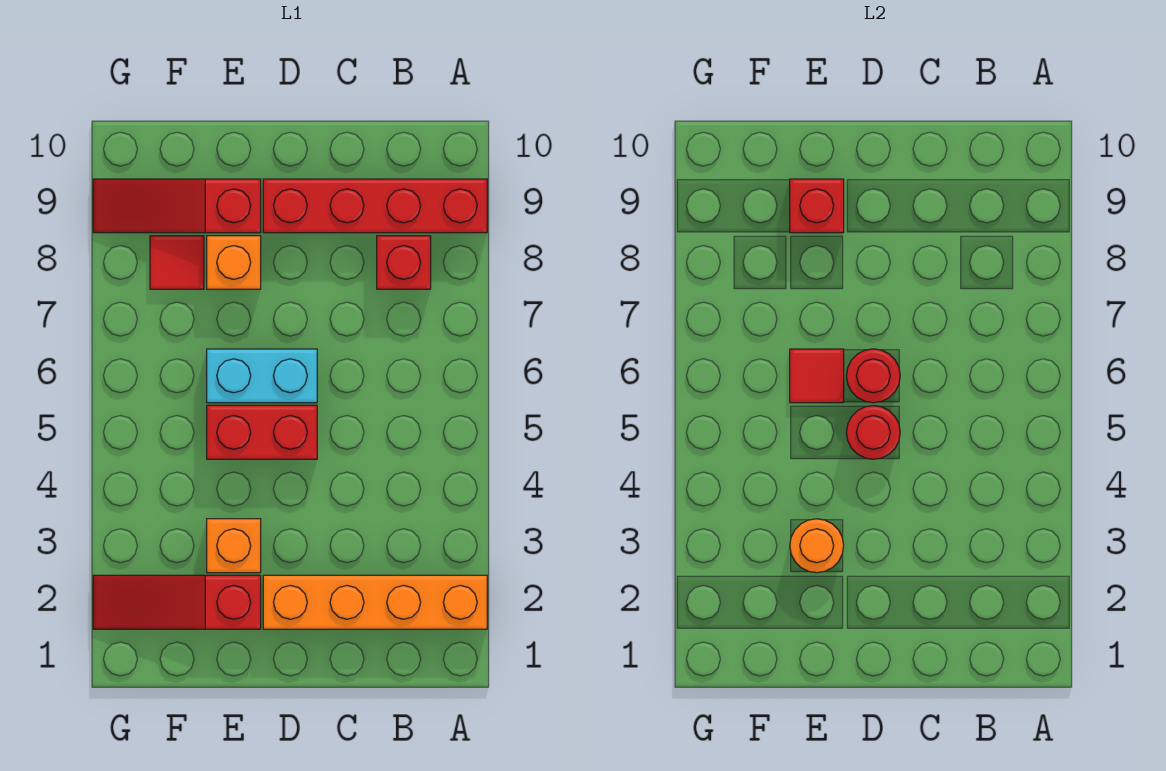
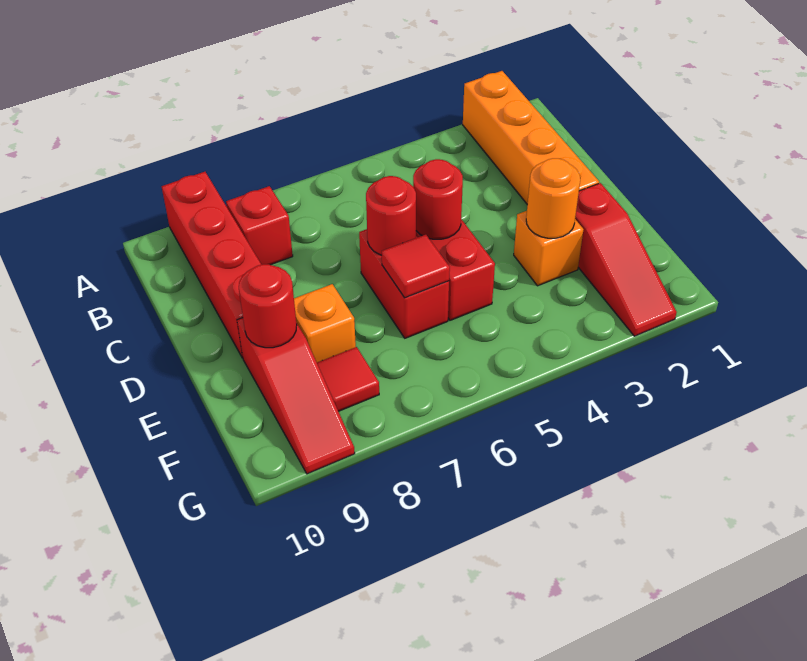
cyan brick D6:E6 level 1 -> red brick D6:E6 level 1
red brick E9 level 2 -> red round brick E9 level 2

